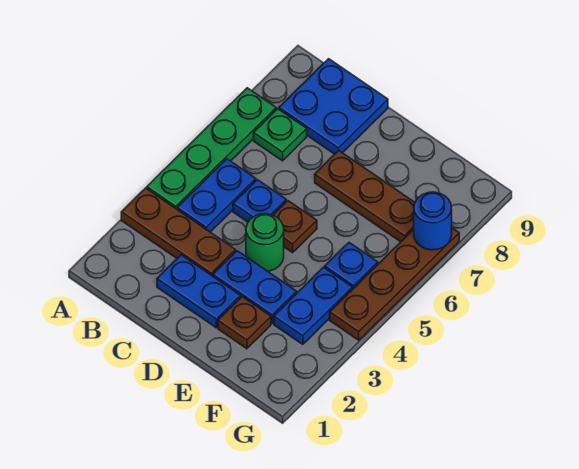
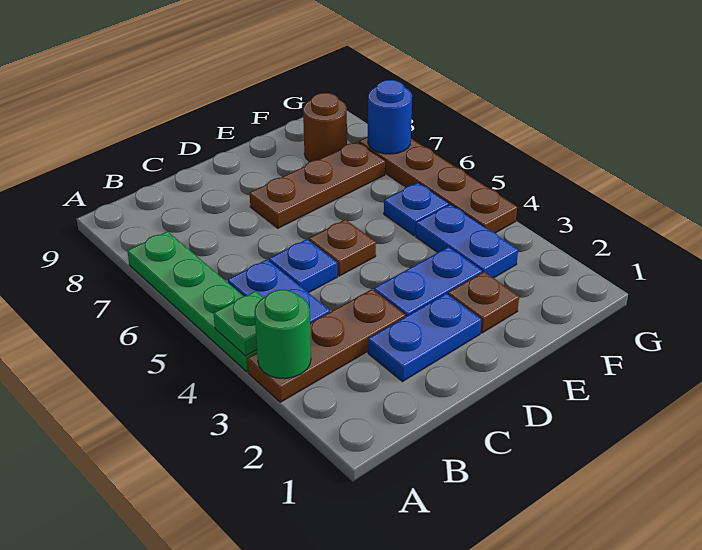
green plate B7 level 1 -> green plate A4 level 2
blue plate B8:C9 level 1 -> none
green round brick D4 level 1 -> green round brick A3 level 2
none -> brown round brick F8 level 1

